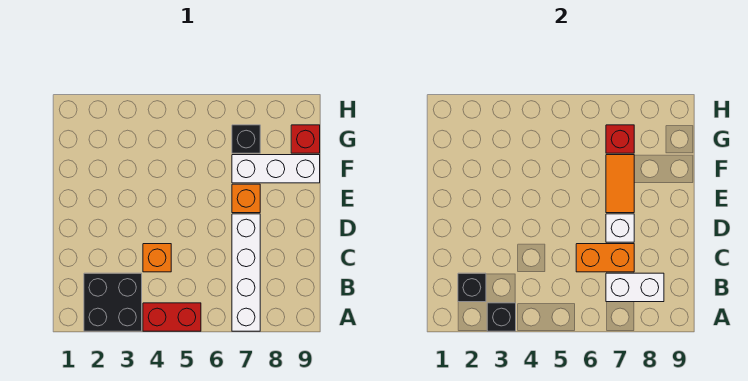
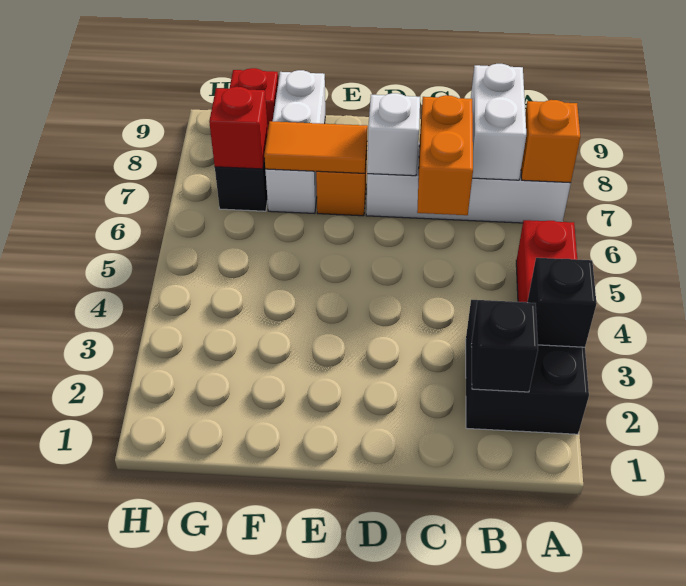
orange brick C4 level 1 -> orange brick A7 level 2

